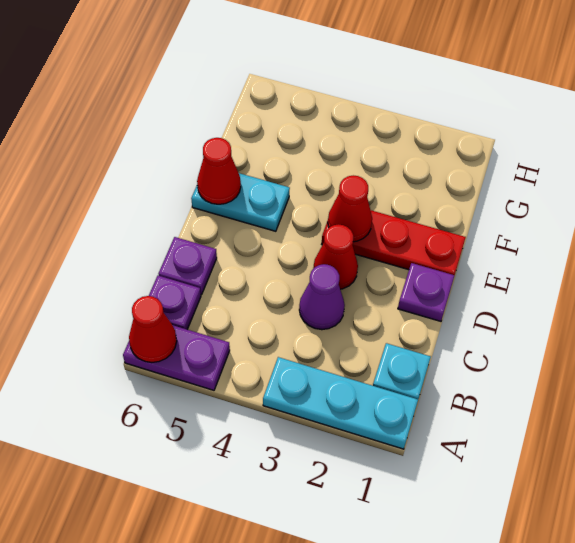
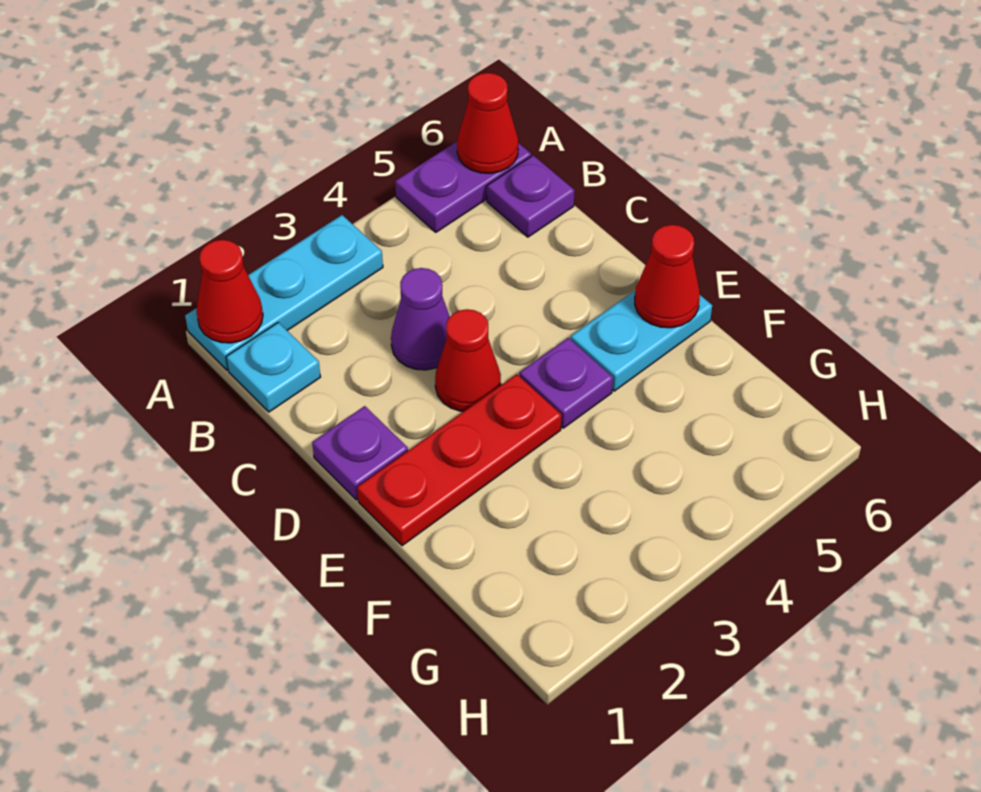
purple plate C6 level 1 -> purple plate E4 level 1
red cone E3 level 2 -> red cone A1 level 2

